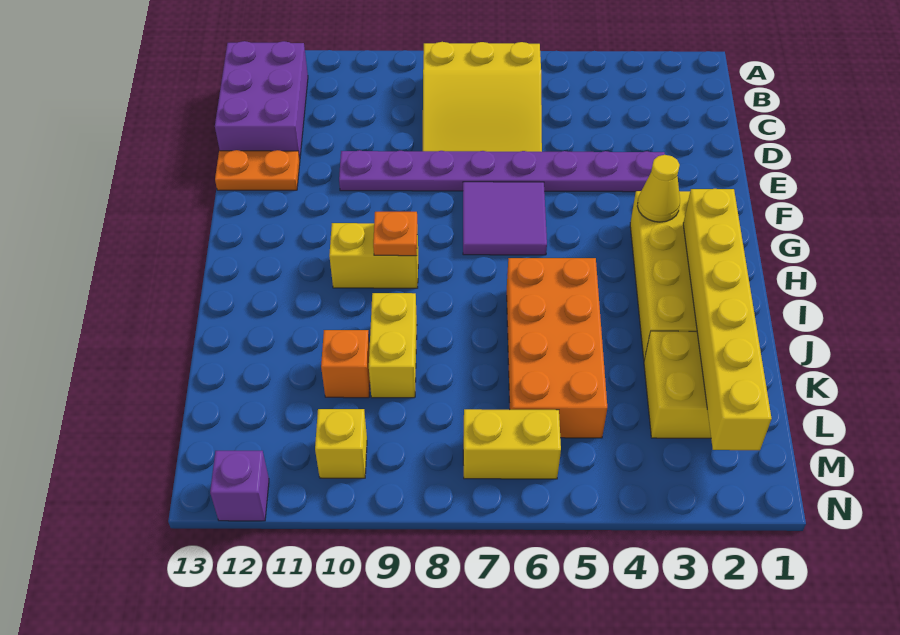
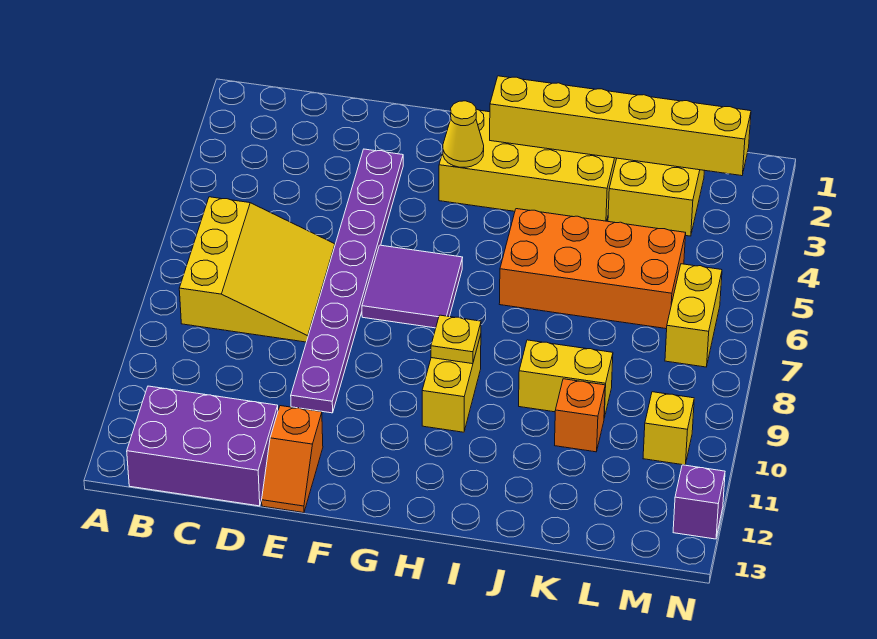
orange plate E12:E13 level 1 -> orange slope E12:E13 level 1 top 12
orange plate H9 level 2 -> yellow plate H9 level 2

